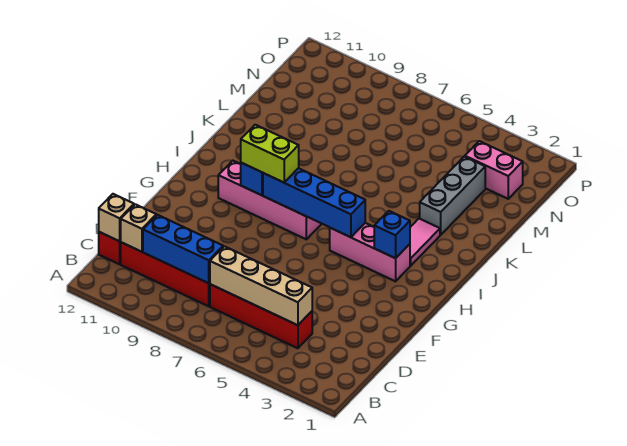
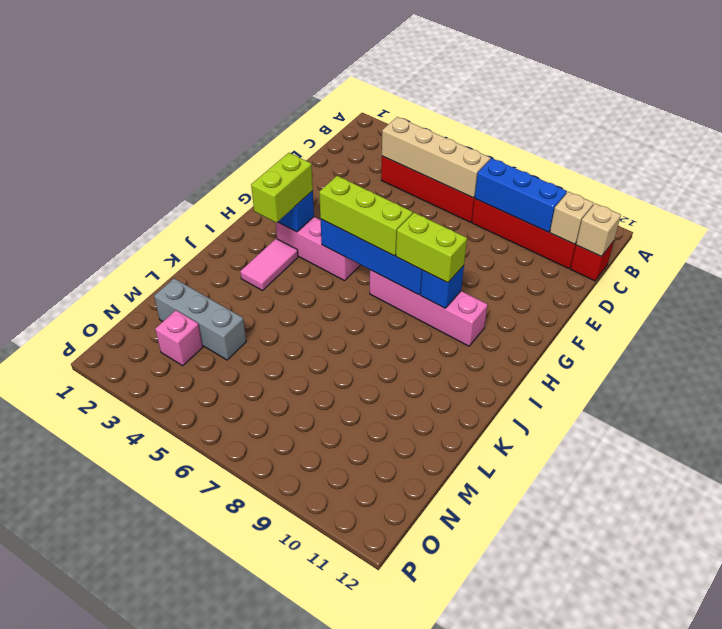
none -> lime brick H3:I3 level 3
none -> lime brick H5:H7 level 3
grey brick K3:M3 level 1 -> grey brick M2:M4 level 1
pink brick N2:N3 level 1 -> pink brick N3 level 1

